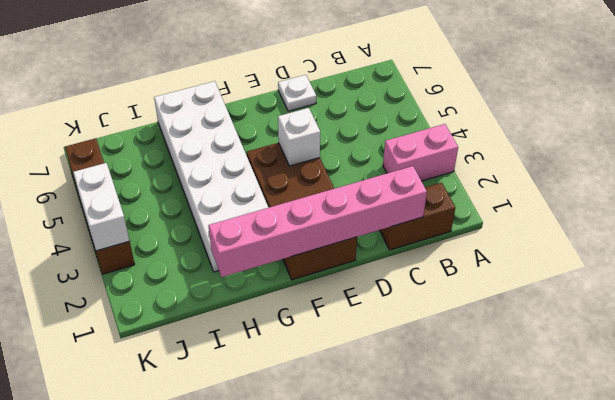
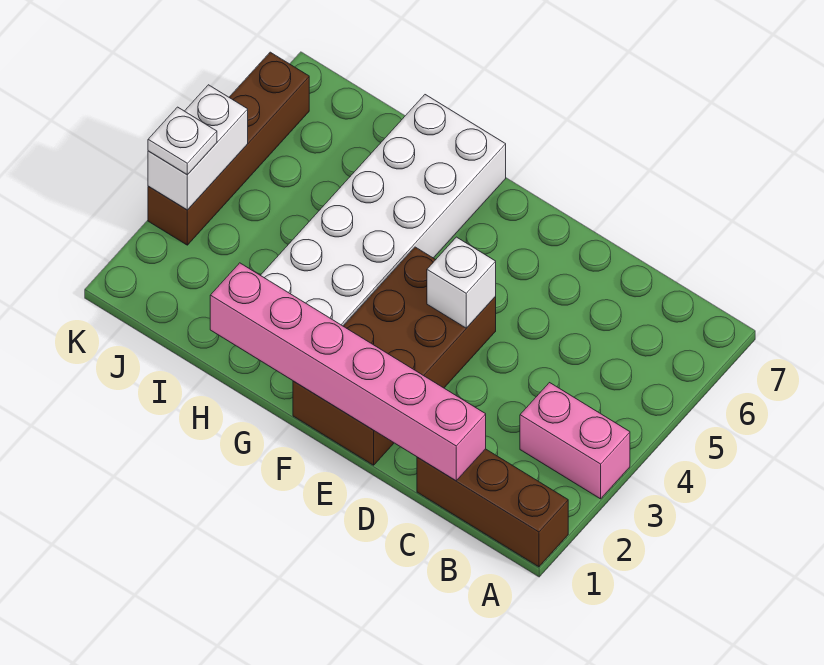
brown brick B1:C1 level 1 -> brown brick A1:C1 level 1
white plate D7 level 1 -> white plate K3 level 3

